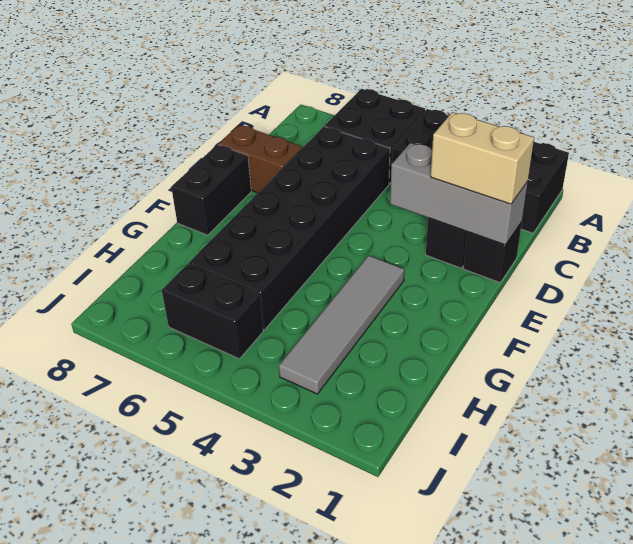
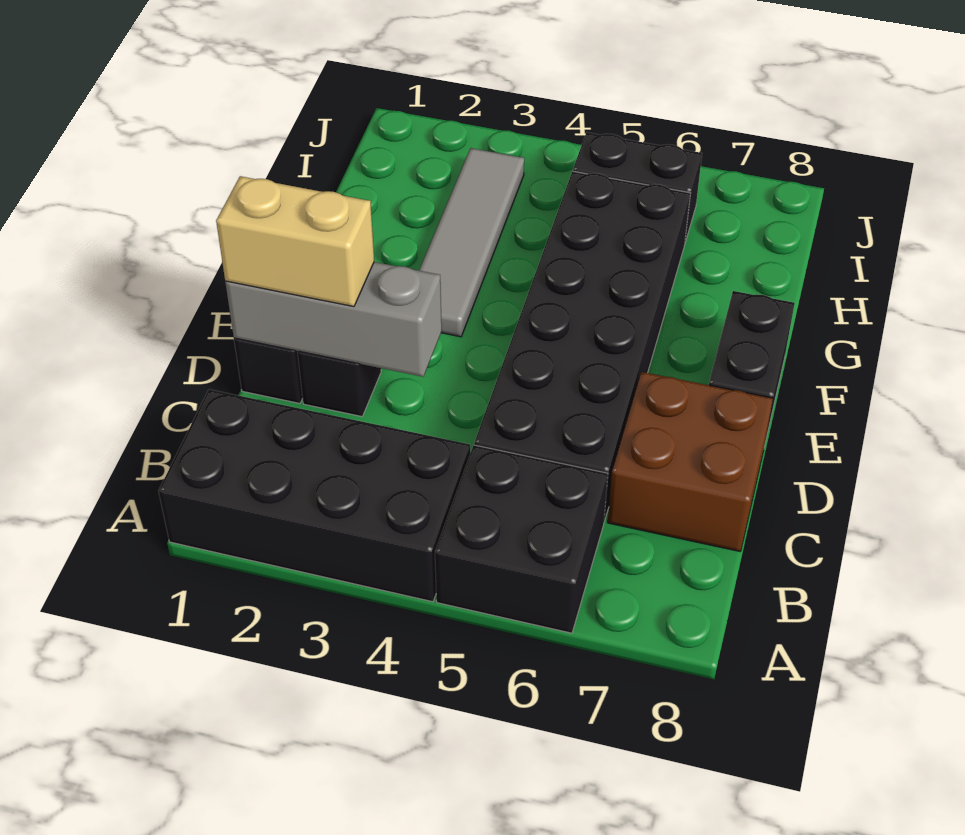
brown brick D7:D8 level 1 -> brown brick C7:D8 level 1

